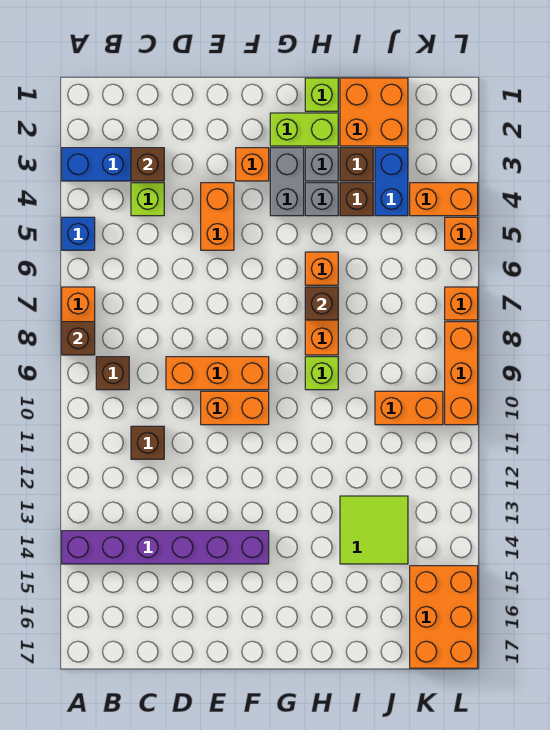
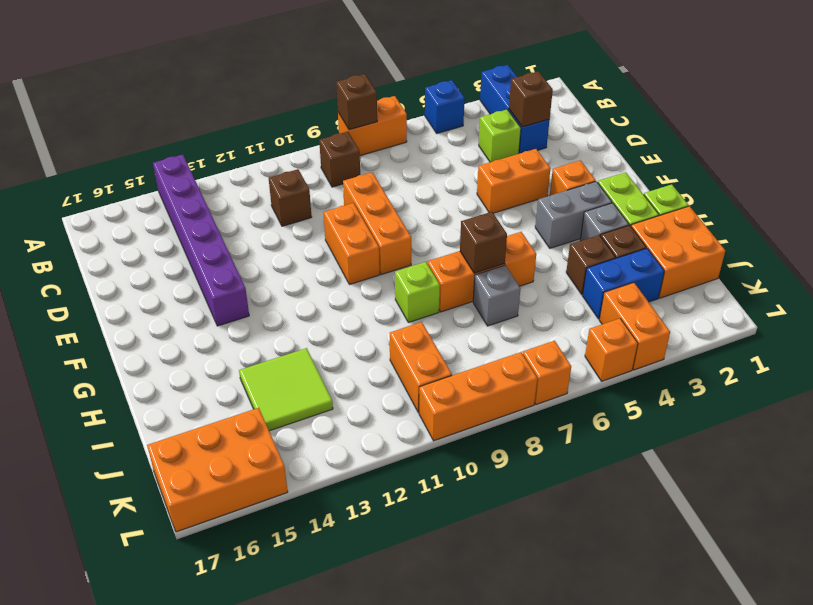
grey brick H4 level 1 -> grey brick I7 level 1

